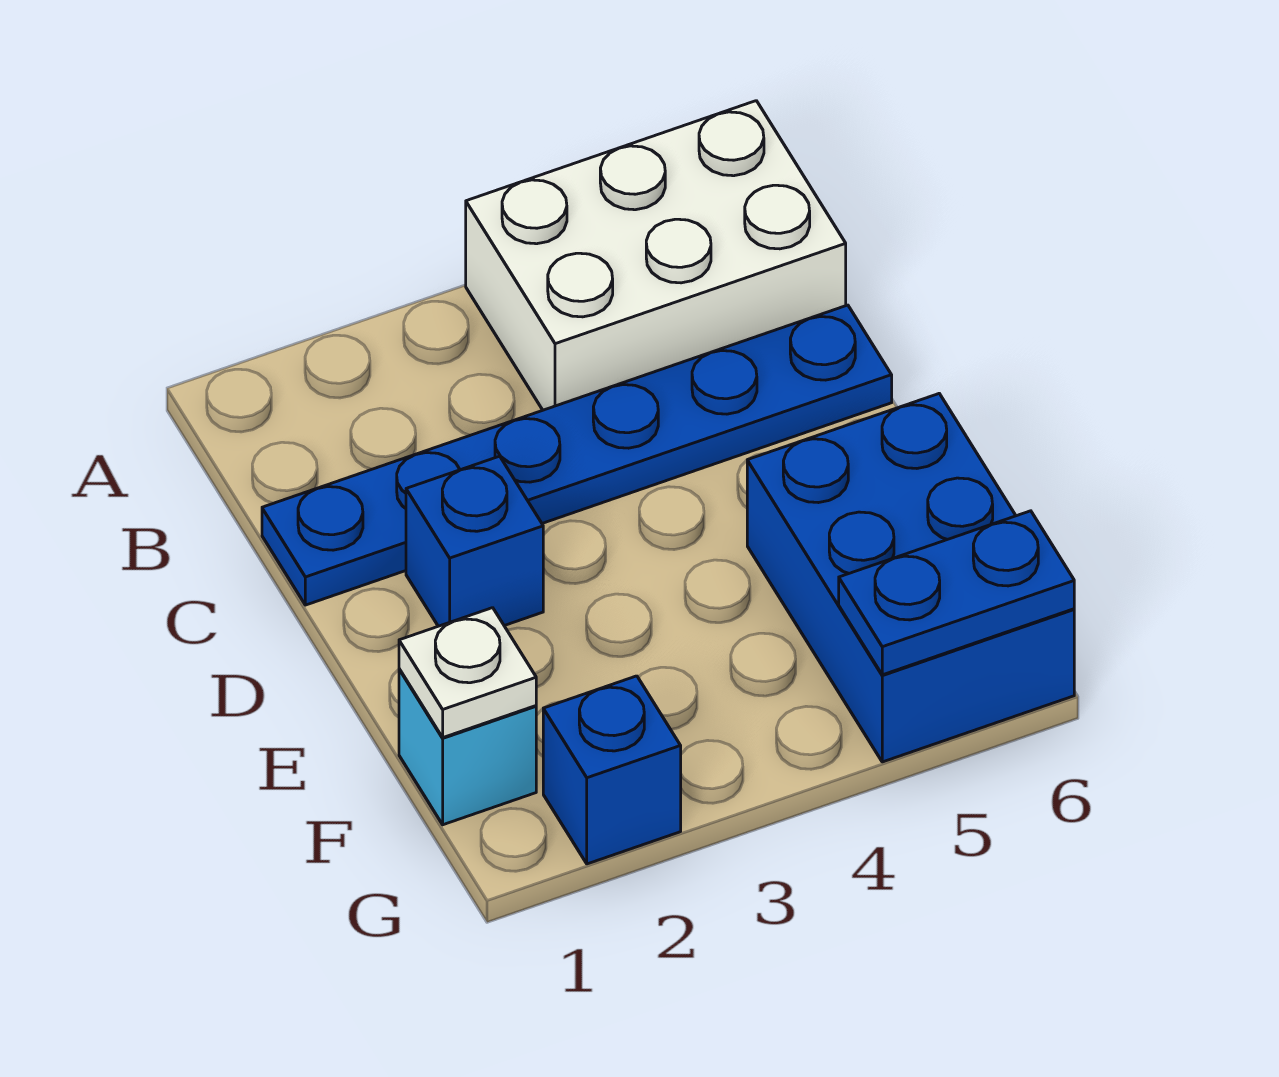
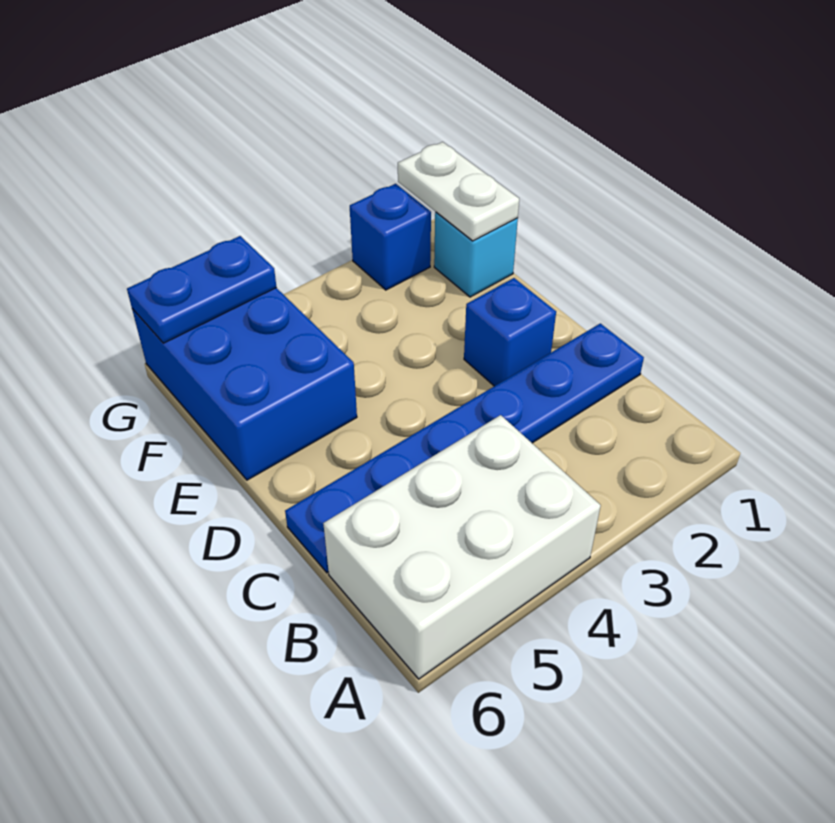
white plate F1 level 2 -> white plate F1:G1 level 2

